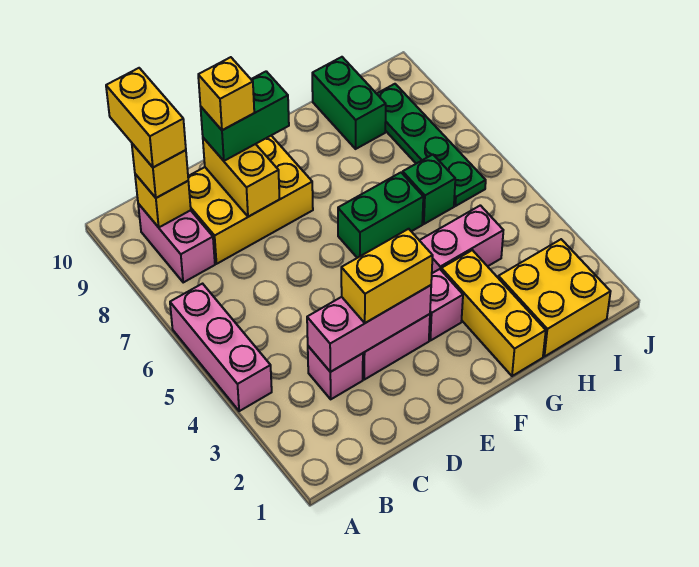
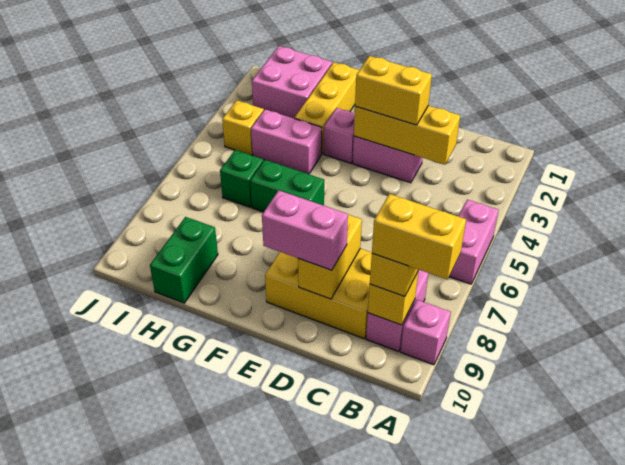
pink brick A4:A6 level 1 -> pink brick A5:A6 level 1
yellow brick B9:B10 level 4 -> yellow brick A9:B9 level 4
pink brick C3 level 1 -> pink brick A9 level 1
pink brick C3:E3 level 2 -> yellow brick C3:E3 level 2
green brick D9:E9 level 3 -> pink brick D9:E9 level 3
yellow brick D9 level 4 -> yellow brick I4 level 1
yellow brick H1:I2 level 1 -> pink brick H1:I2 level 1
green plate I6:I9 level 1 -> none

